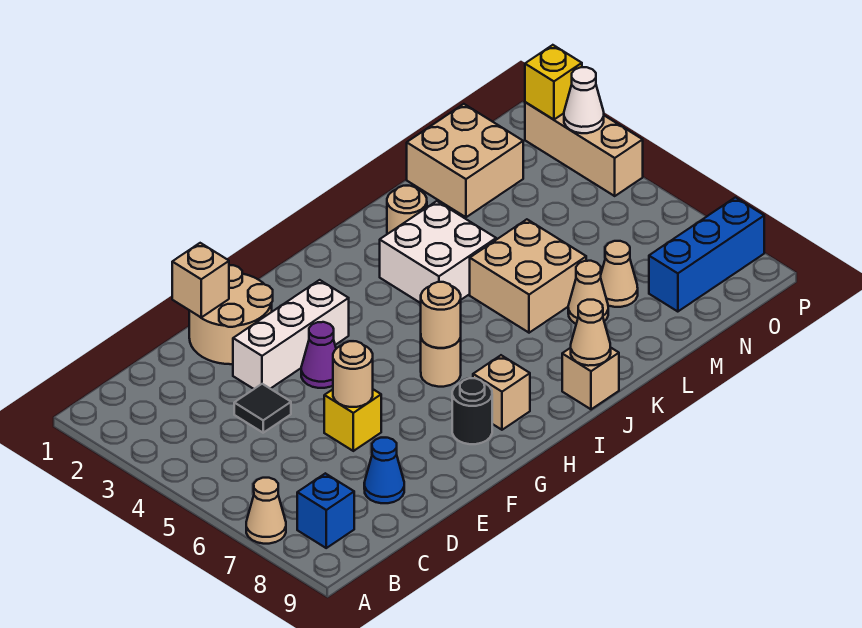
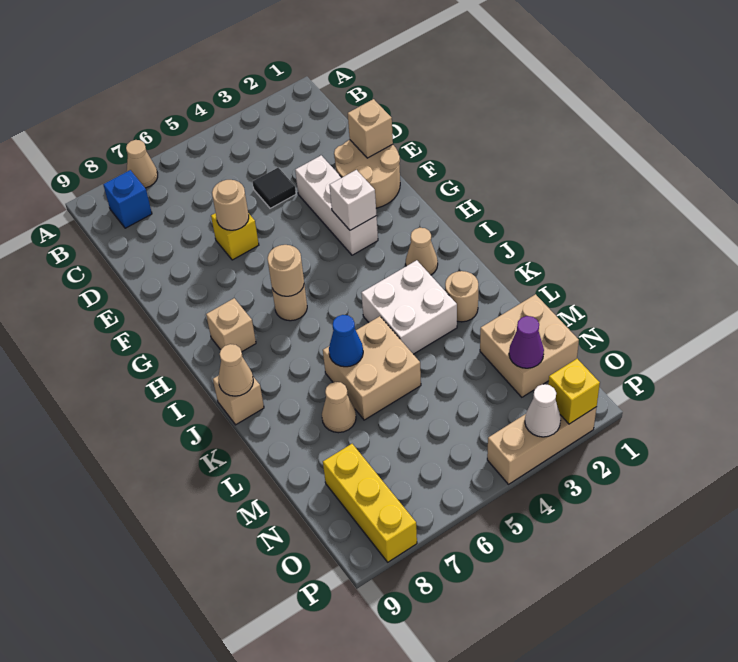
blue cone D8 level 1 -> blue cone K6 level 2
purple cone F4 level 1 -> purple cone N2 level 2
none -> white brick G3 level 2
black round brick G8 level 1 -> none
tan cone M7 level 1 -> tan cone I2 level 1
blue brick N8:P8 level 1 -> yellow brick N8:P8 level 1

